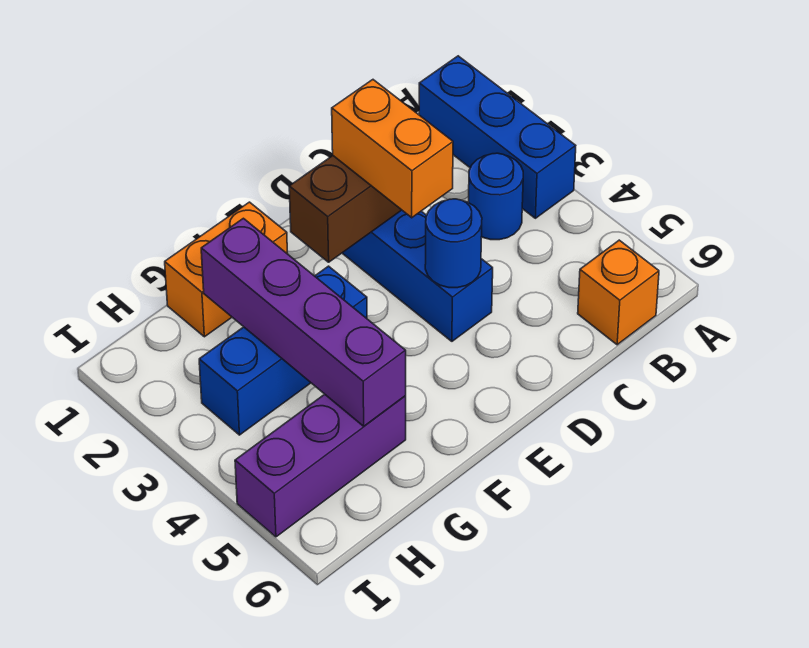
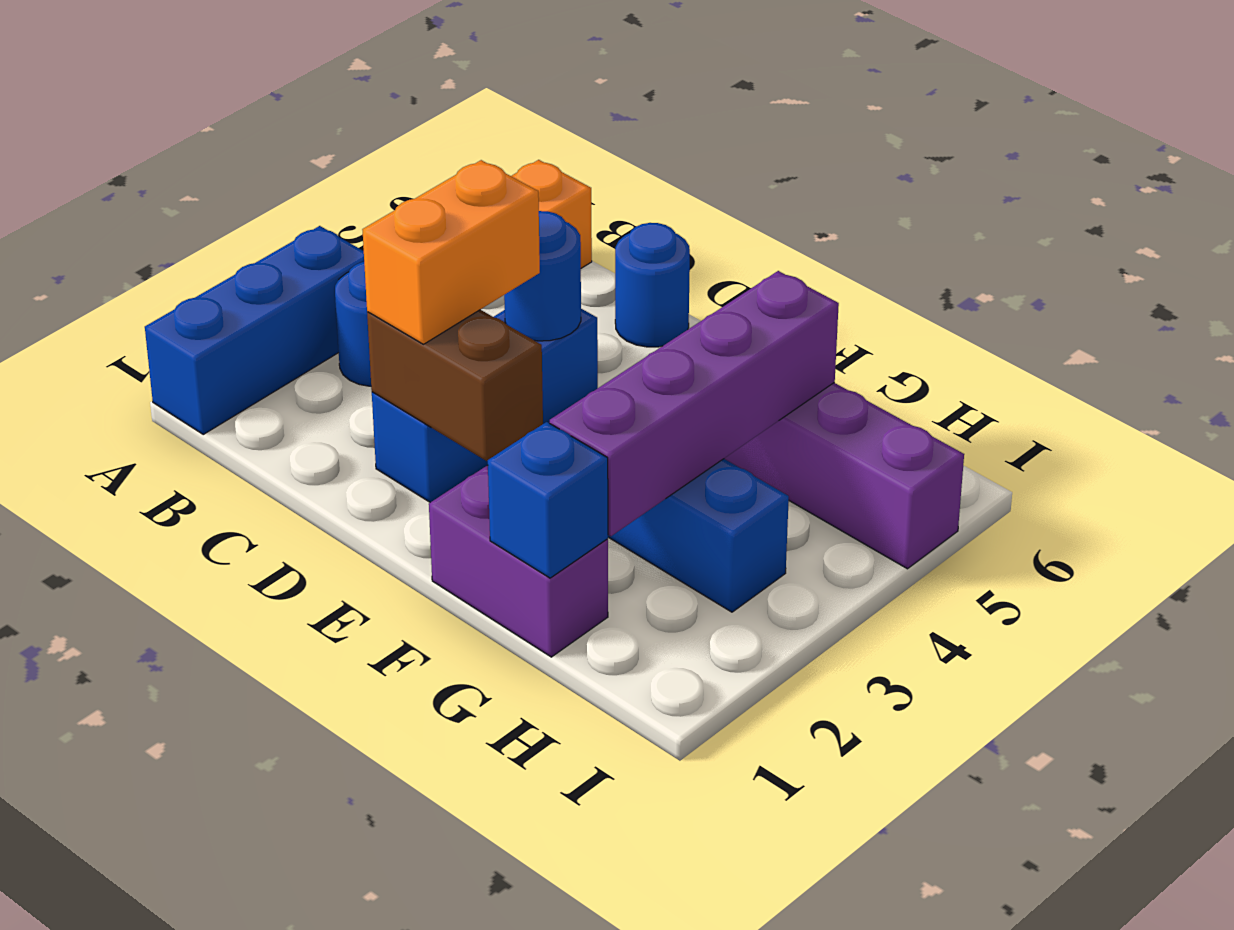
none -> blue round brick D6 level 1
orange brick F1:G1 level 1 -> purple brick F1:G1 level 1
none -> blue brick G1 level 2

